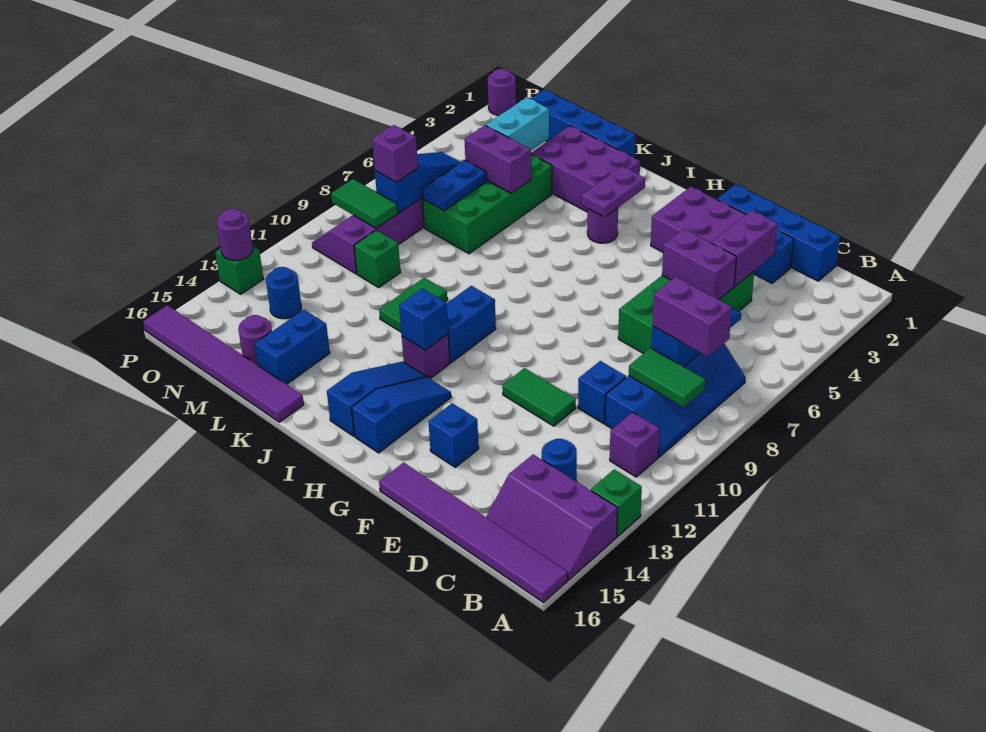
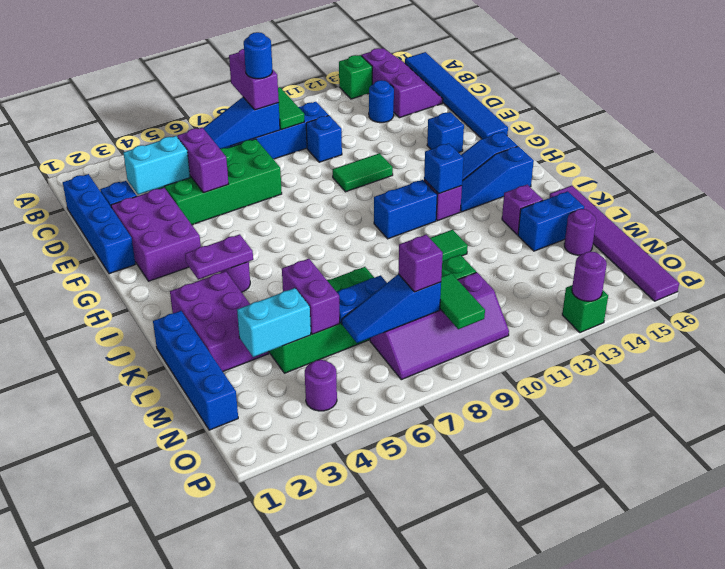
purple tile A16:F16 level 1 -> blue tile A16:F16 level 1
purple brick B11 level 1 -> purple brick K14 level 1
purple brick D3:D4 level 2 -> cyan brick D3:D4 level 2
green tile E11:F11 level 1 -> green tile F10:F11 level 1
blue round brick N13 level 1 -> blue round brick C8 level 4
purple round brick P1 level 1 -> purple round brick O4 level 1

